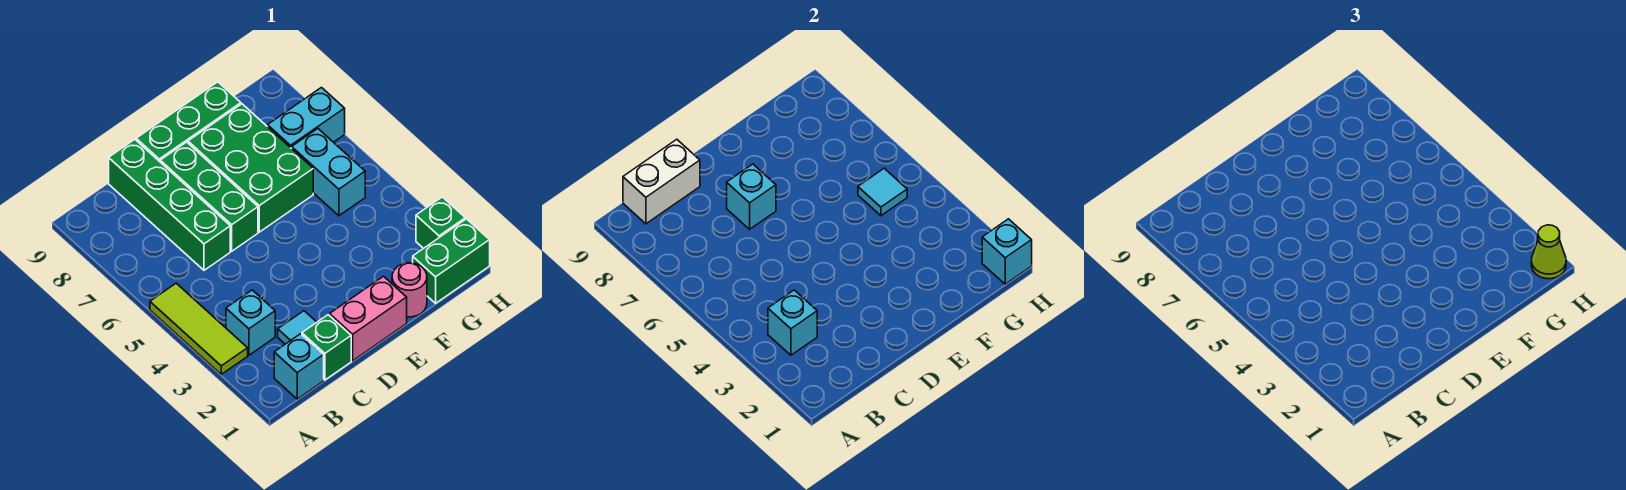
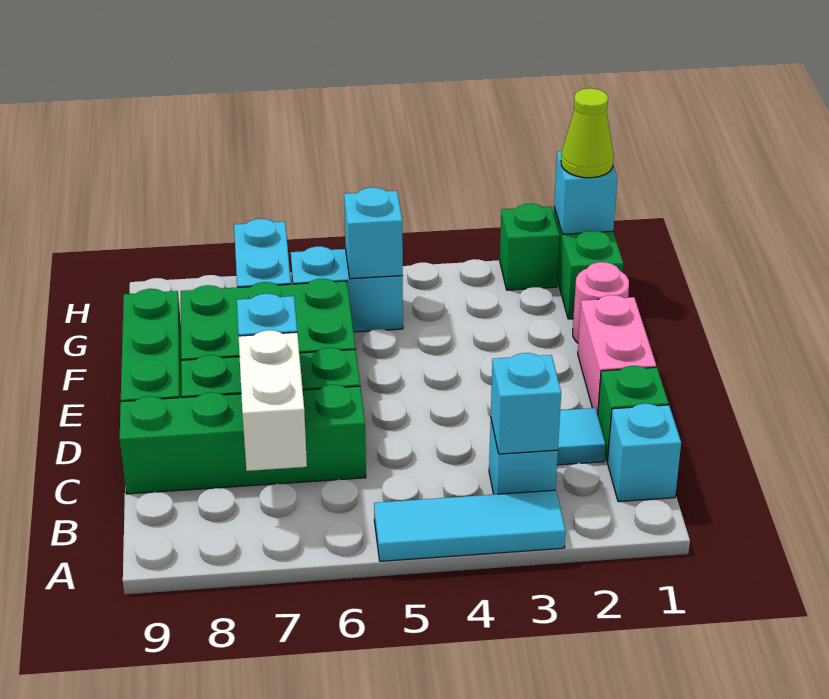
lime tile A3:A5 level 1 -> cyan tile A3:A5 level 1
white brick B9:C9 level 2 -> white brick B7:C7 level 2
cyan tile G5 level 2 -> cyan brick G5 level 2

